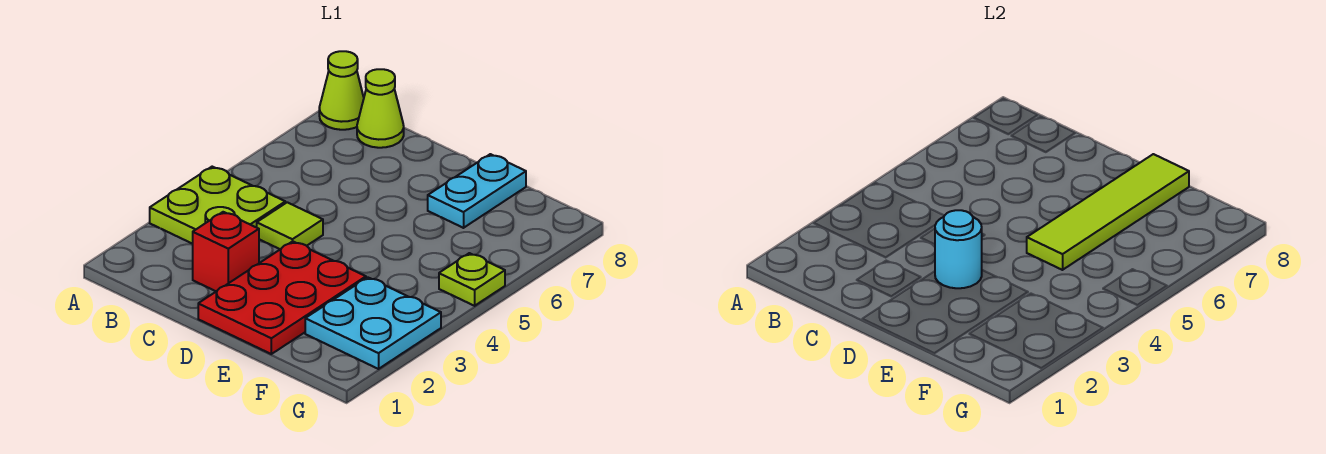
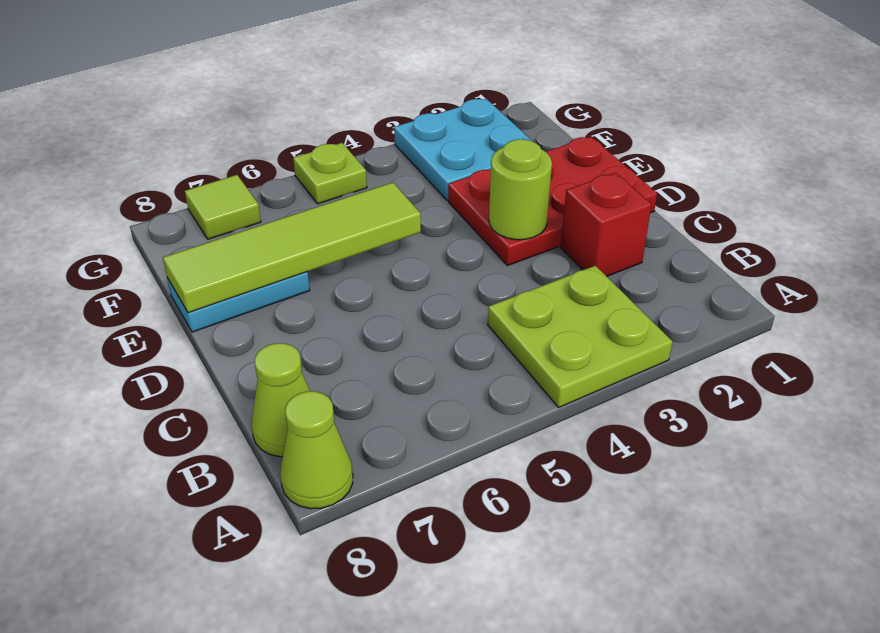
lime tile C4 level 1 -> lime tile G7 level 1
cyan round brick D3 level 2 -> lime round brick D3 level 2

